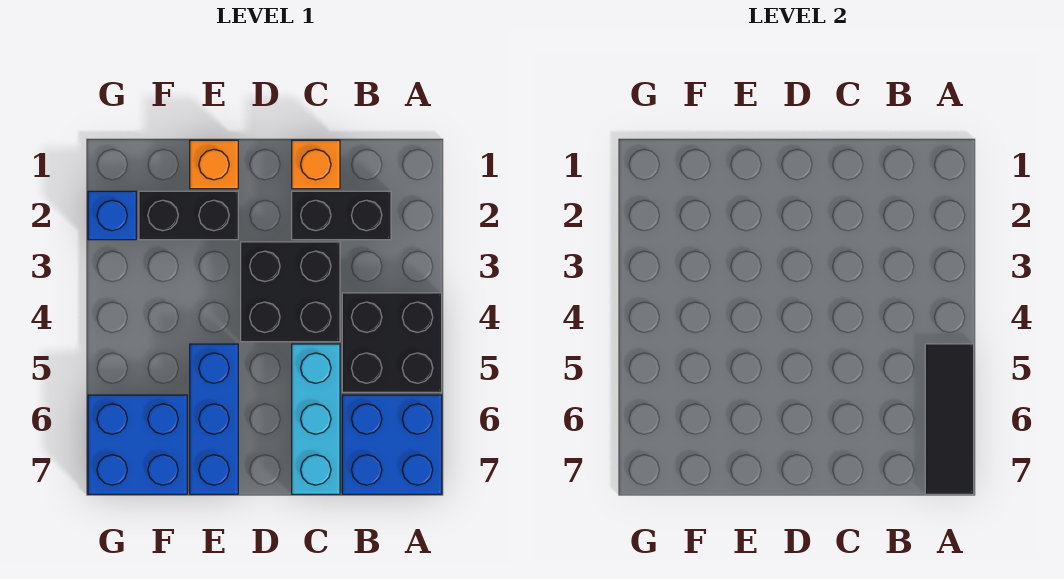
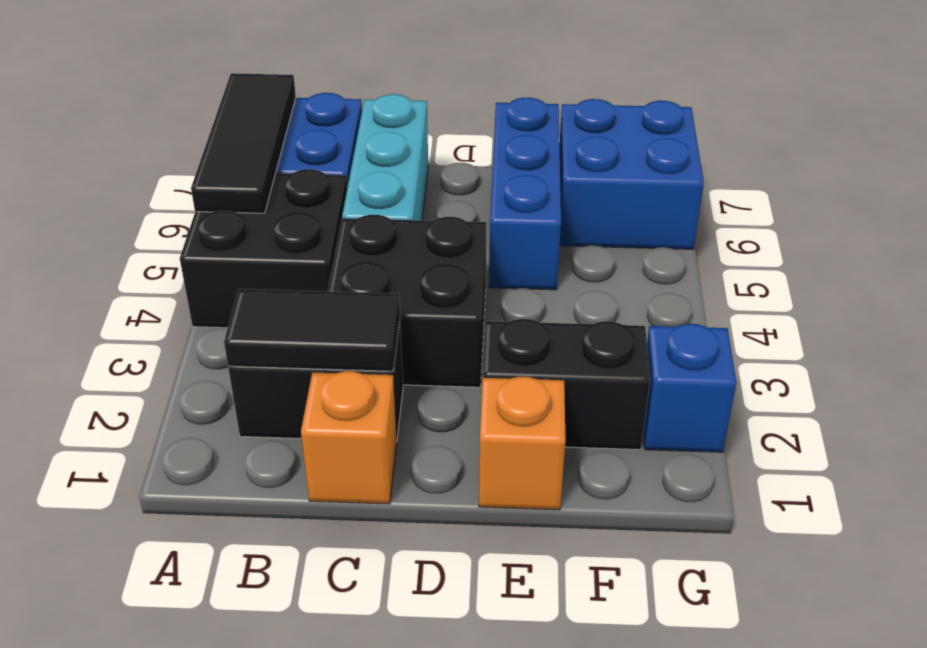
none -> black tile B2:C2 level 2

